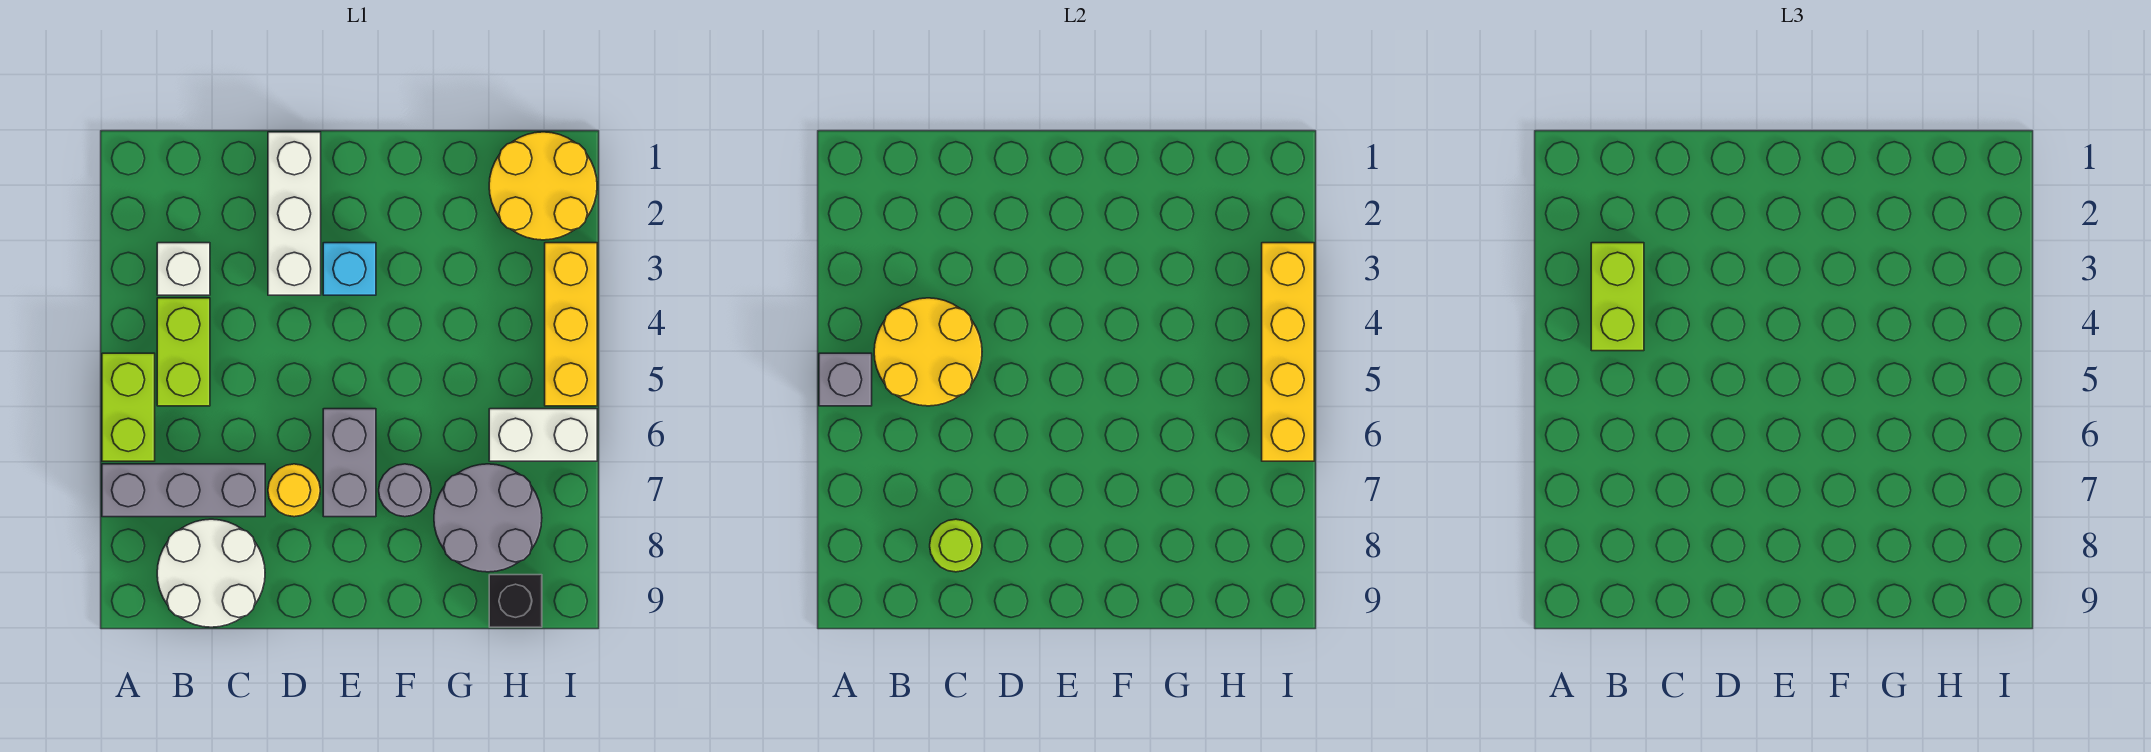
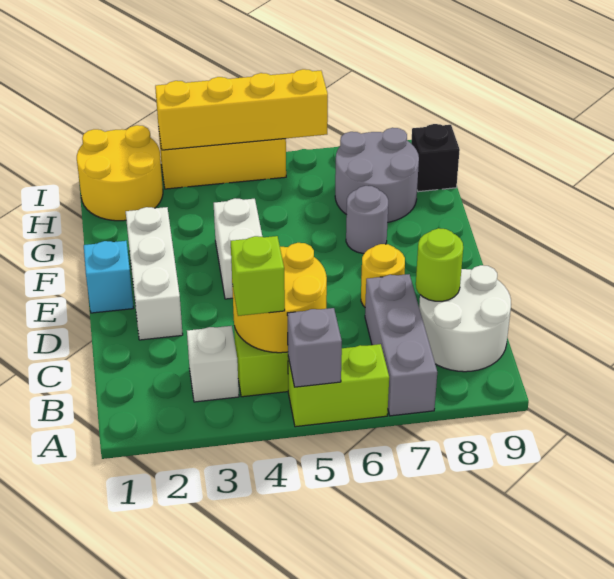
lime brick B3:B4 level 3 -> lime brick B4 level 3
white brick D1:D3 level 1 -> white brick D2:F2 level 1
cyan brick E3 level 1 -> cyan brick E1 level 1
grey brick E6:E7 level 1 -> none
white brick H6:I6 level 1 -> white brick E4:F4 level 1

